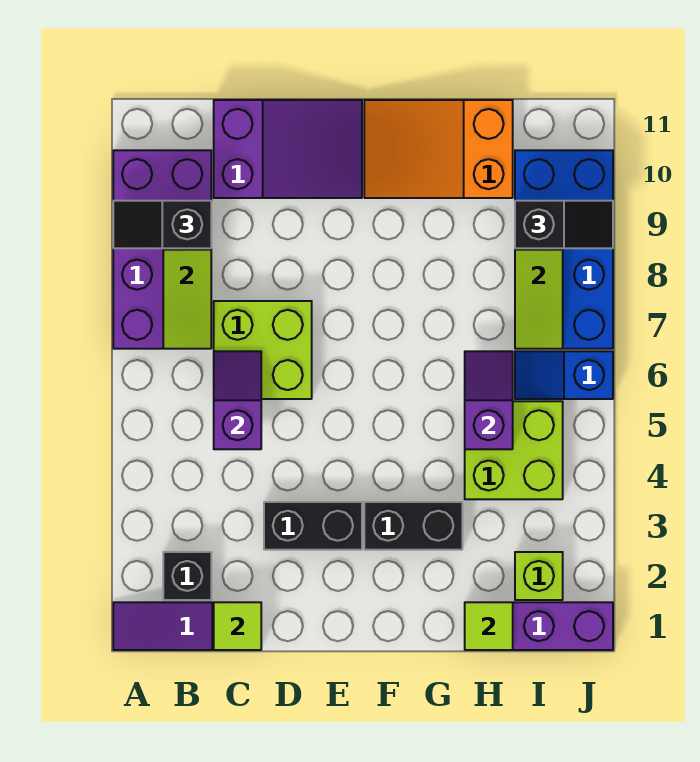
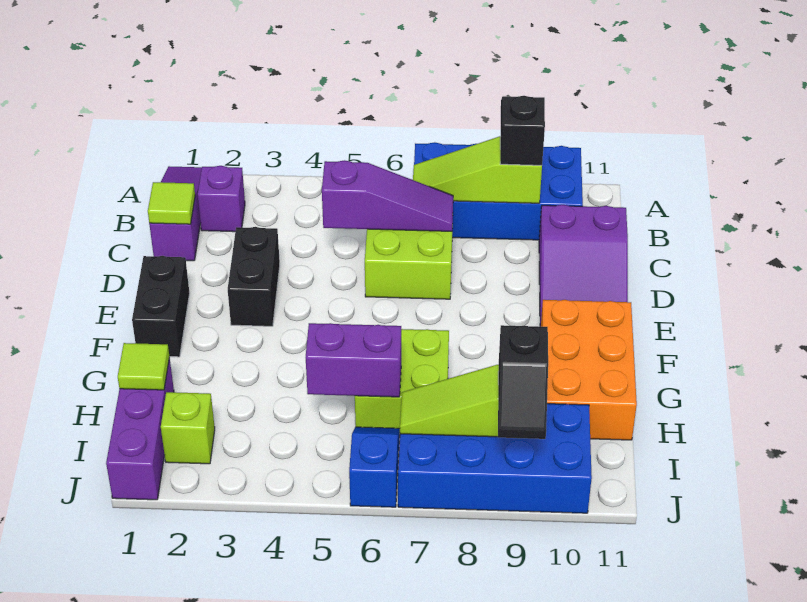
purple brick A7:B10 level 1 -> blue brick A7:B10 level 1
black brick B2 level 1 -> purple brick B2 level 1
purple slope C5:C6 level 2 top 5 -> purple slope C5:C7 level 2 top 5
black brick F3:G3 level 1 -> black brick E1:F1 level 1
orange slope F10:H11 level 1 top H -> orange brick F10:H11 level 1
lime brick H4:I5 level 1 -> lime brick G6:H7 level 1
purple slope H5:H6 level 2 top 5 -> purple brick H5:H6 level 2

